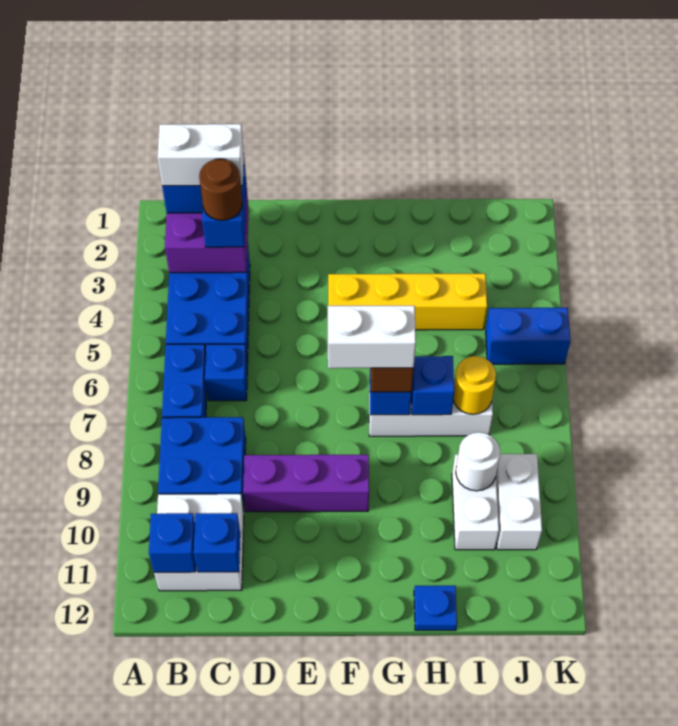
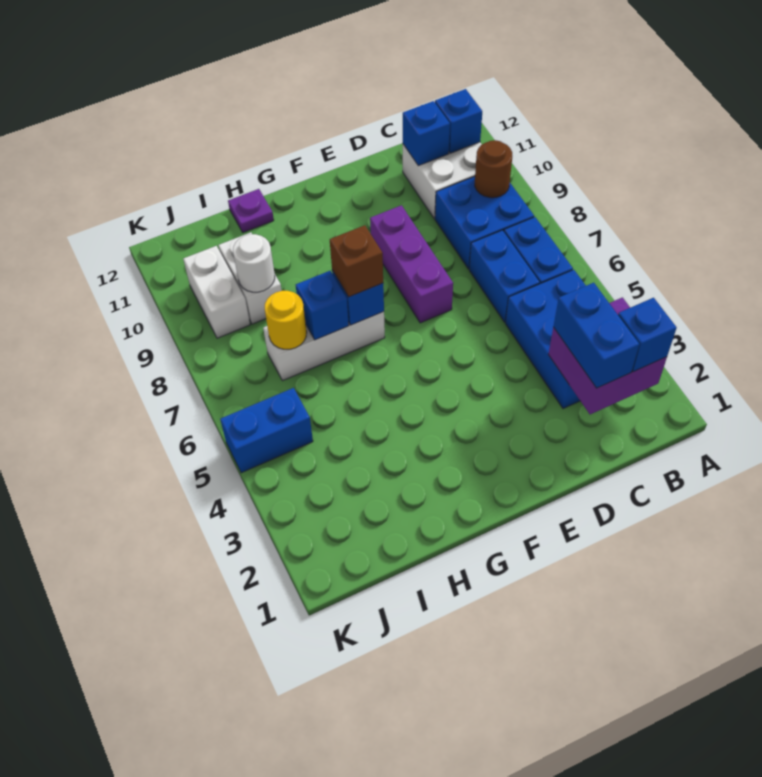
white brick B2:C2 level 4 -> none
brown round brick C3 level 4 -> brown round brick B9 level 2
blue brick C6 level 1 -> blue brick C6:C7 level 1
purple brick D9:F9 level 1 -> purple brick E7:E9 level 1
yellow brick F4:I4 level 1 -> none
white brick F7:G7 level 4 -> none
blue plate H12 level 1 -> purple plate H12 level 1

